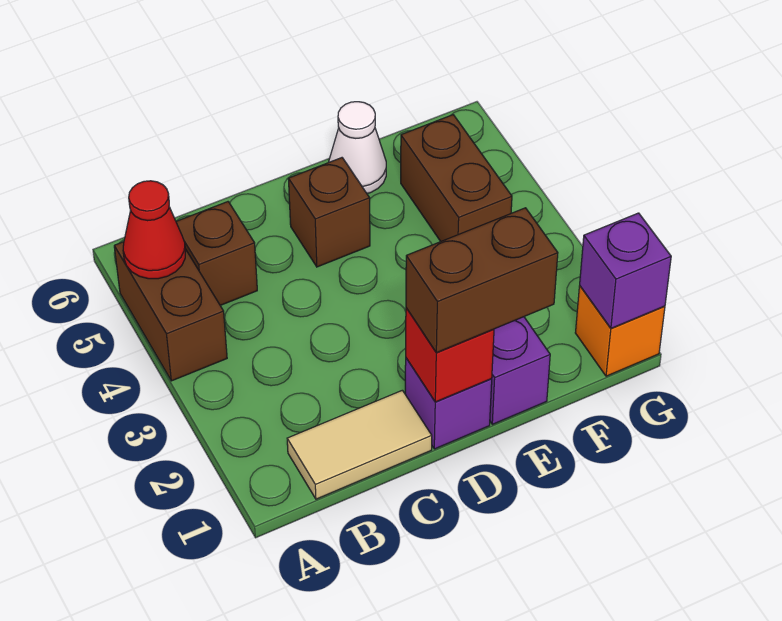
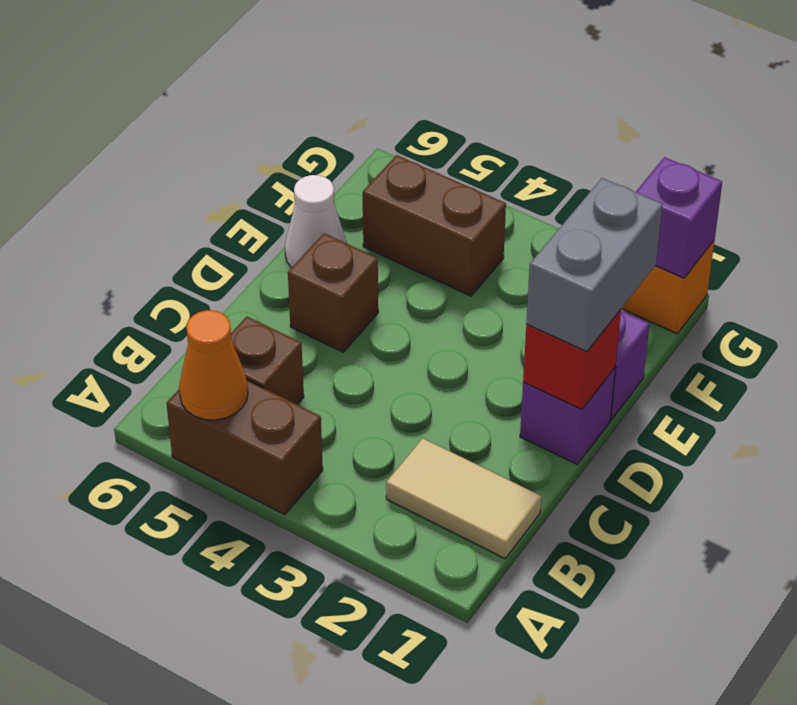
red cone A5 level 2 -> orange cone A5 level 2
tan tile B1:C1 level 1 -> tan tile B1:B2 level 1
brown brick D1:E1 level 3 -> grey brick D1:E1 level 3

